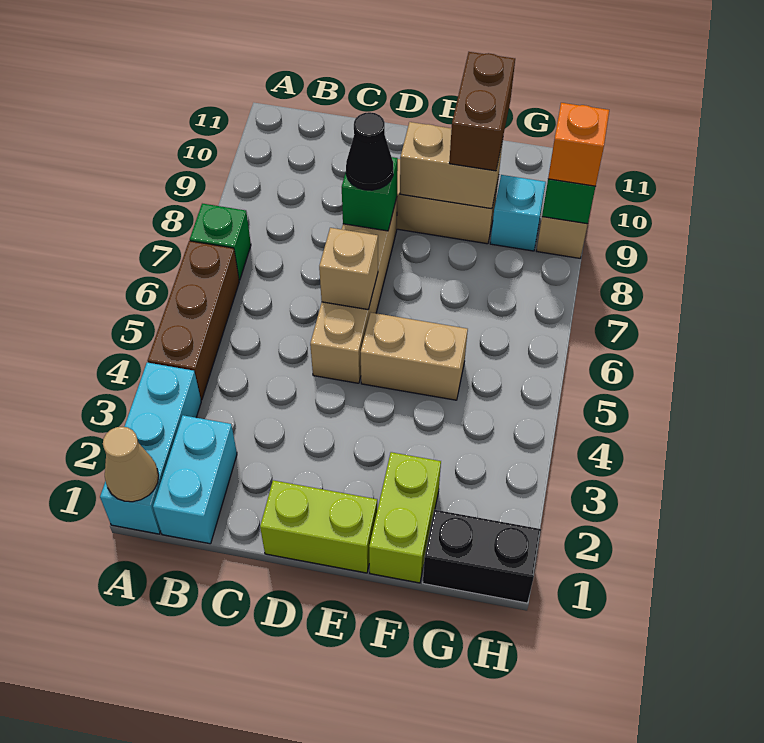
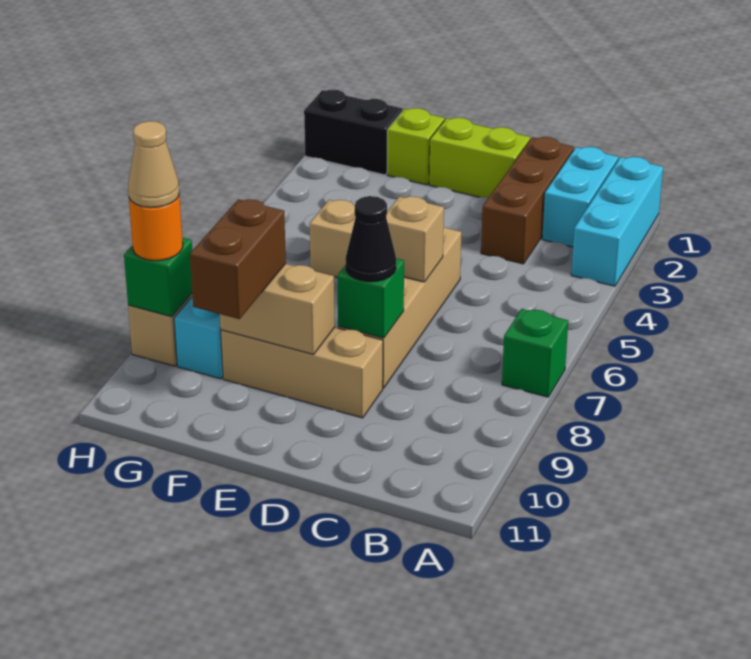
tan cone A1 level 2 -> tan cone H9 level 4
brown brick A4:A6 level 1 -> brown brick C1:C3 level 1
lime brick F1:F2 level 1 -> lime brick F1 level 1
orange brick H9 level 3 -> orange round brick H9 level 3

